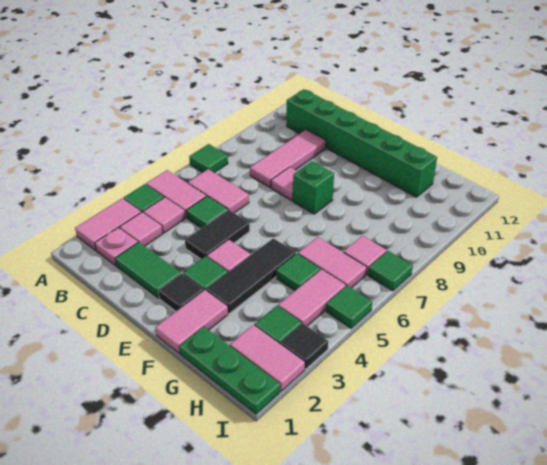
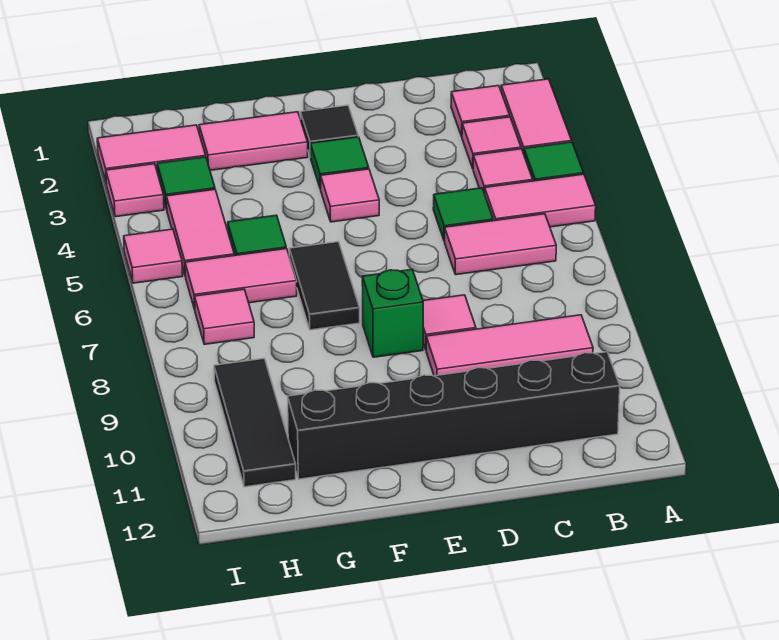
green tile A7 level 1 -> none
pink plate B2 level 1 -> pink tile B2 level 1
green brick B11:G11 level 1 -> black brick B11:G11 level 1
green tile C2:D2 level 1 -> none
pink tile C8:C10 level 1 -> pink tile B9:D9 level 1
black tile D4:D5 level 1 -> black tile F6:F7 level 1
pink tile F1:F2 level 1 -> pink tile F2:G2 level 1
black tile F3:F5 level 1 -> black tile H9:H11 level 1
green plate G1:I1 level 1 -> none
black tile I3 level 1 -> pink tile I3 level 1
green tile I5 level 1 -> pink tile I5 level 1
green tile I7 level 1 -> none

